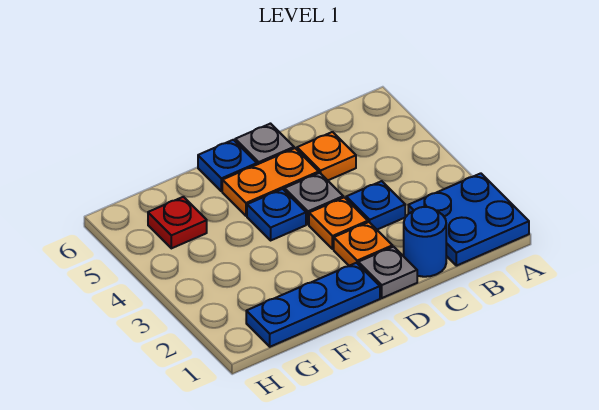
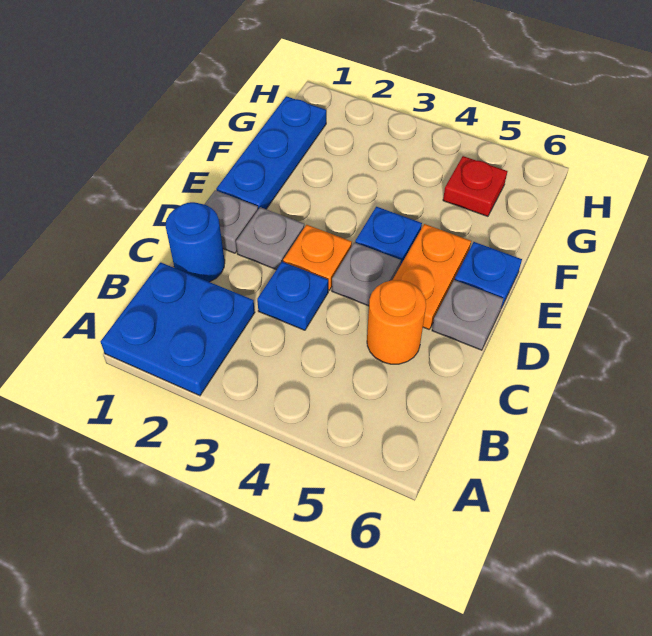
orange plate C5 level 1 -> orange round brick C5 level 1
orange plate D2 level 1 -> grey plate D2 level 1

